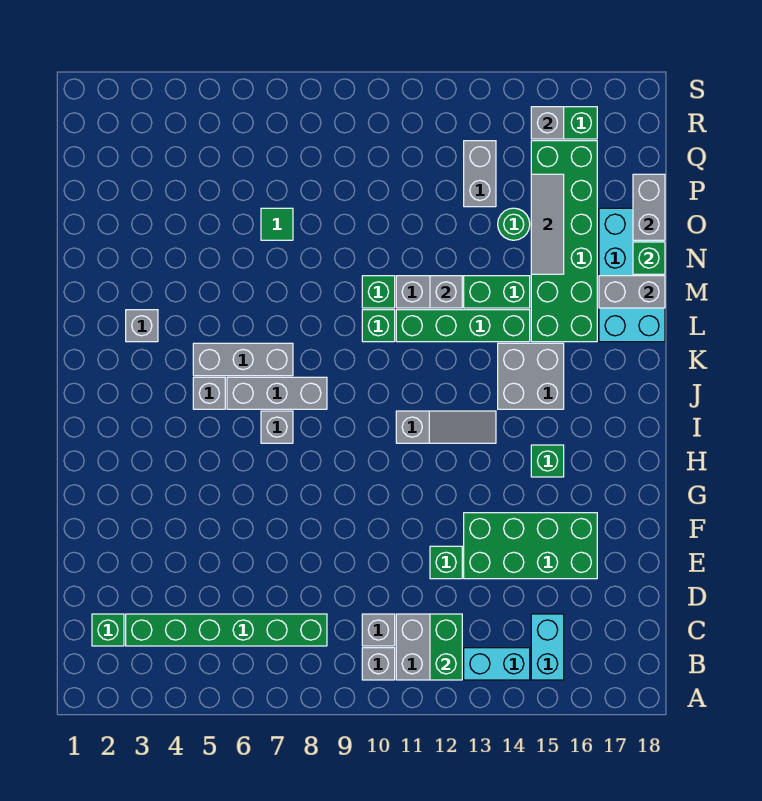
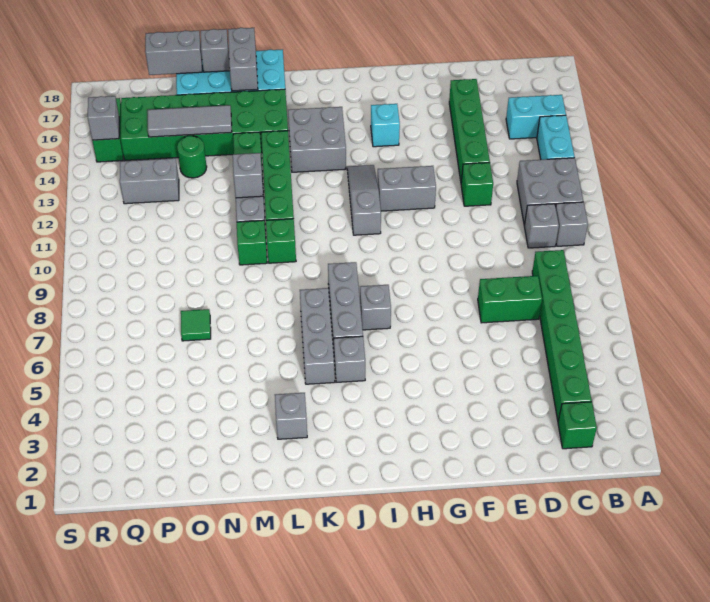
green brick B12:C12 level 2 -> green brick D7:E7 level 1
green brick E13:F16 level 1 -> green brick E13:E16 level 1
none -> grey brick G12:H12 level 1
green brick H15 level 1 -> cyan brick H15 level 1
green brick N18 level 2 -> grey brick N18 level 2

